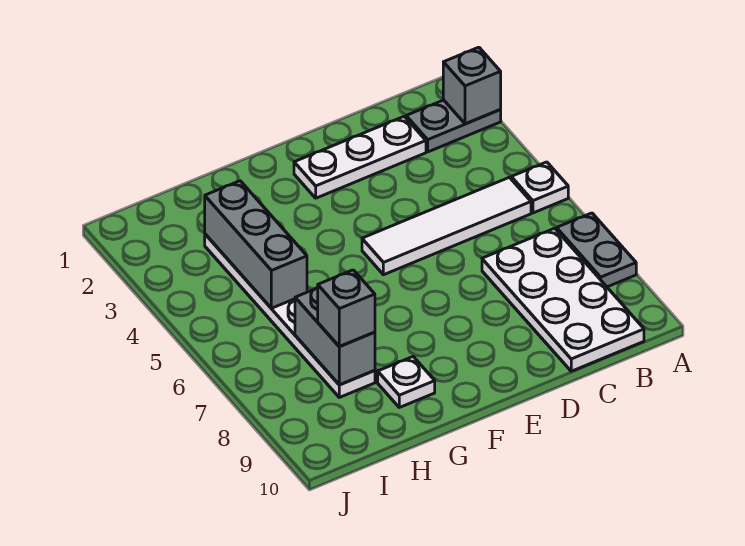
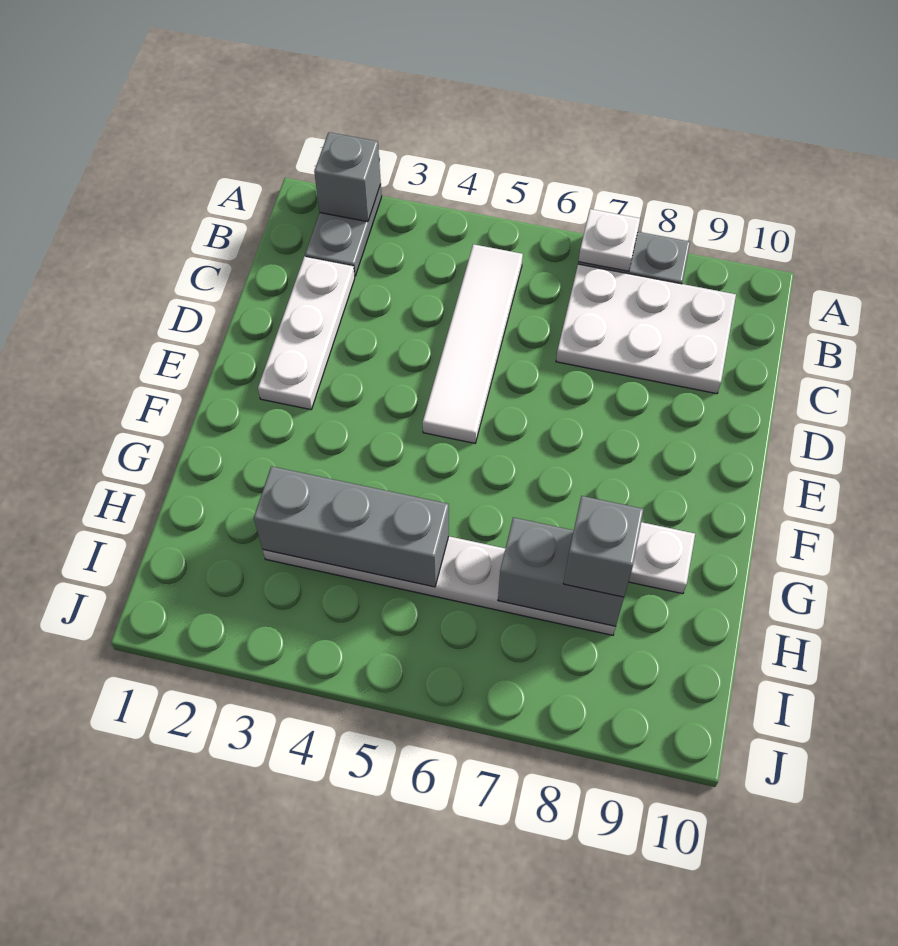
white plate A5 level 1 -> white plate A7 level 2
white plate B7:C10 level 1 -> white plate B7:C9 level 1

